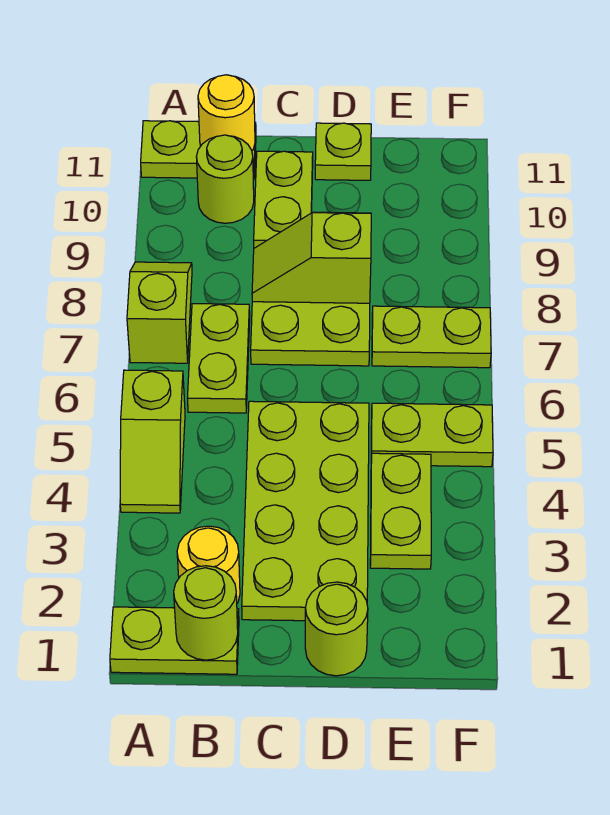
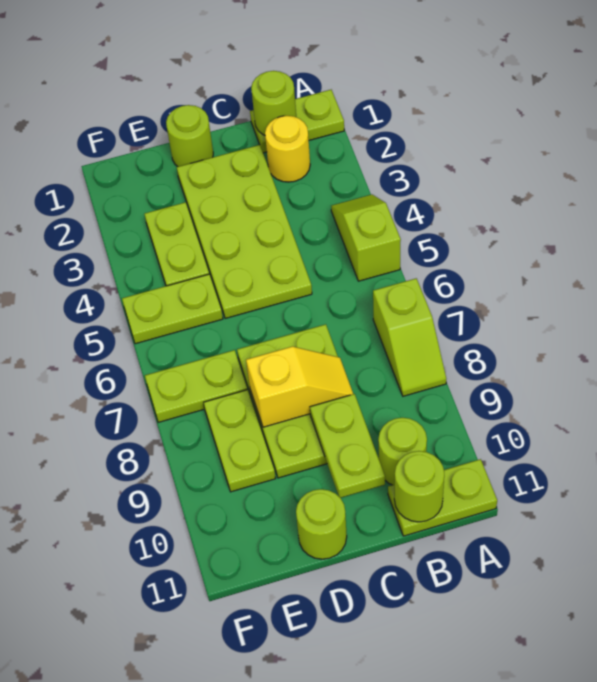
lime plate B6:B7 level 1 -> lime plate E8:E9 level 1
yellow round brick B11 level 2 -> lime round brick B11 level 2
lime slope C8:D8 level 2 top D -> yellow slope C8:D8 level 2 top D
lime plate D11 level 1 -> lime round brick D11 level 1

